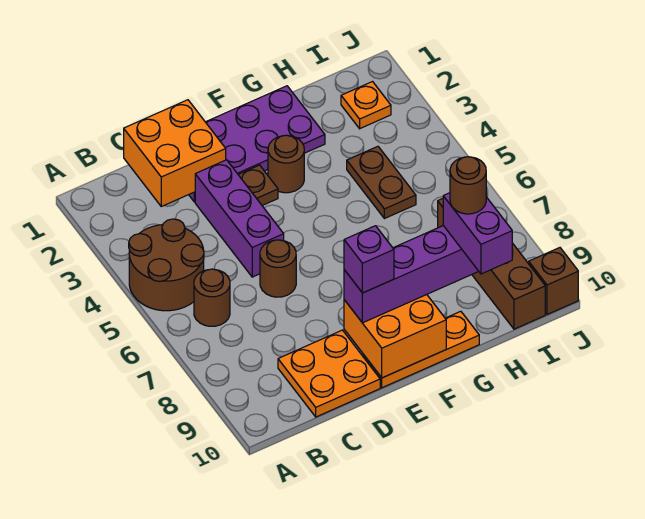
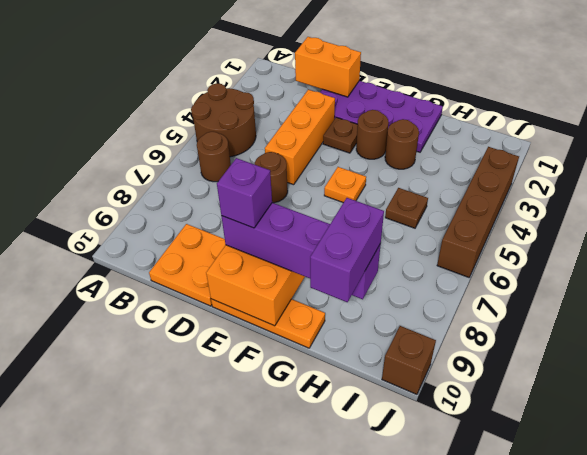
orange brick C1:D2 level 2 -> orange brick C1:D1 level 2
purple brick D3:D5 level 1 -> orange brick D3:D5 level 1
brown plate H4:H5 level 1 -> brown plate H5 level 1
brown round brick H9 level 5 -> brown round brick G3 level 1
orange plate I2 level 1 -> orange plate F5 level 1
brown brick I7:I10 level 1 -> brown brick J3:J6 level 1

